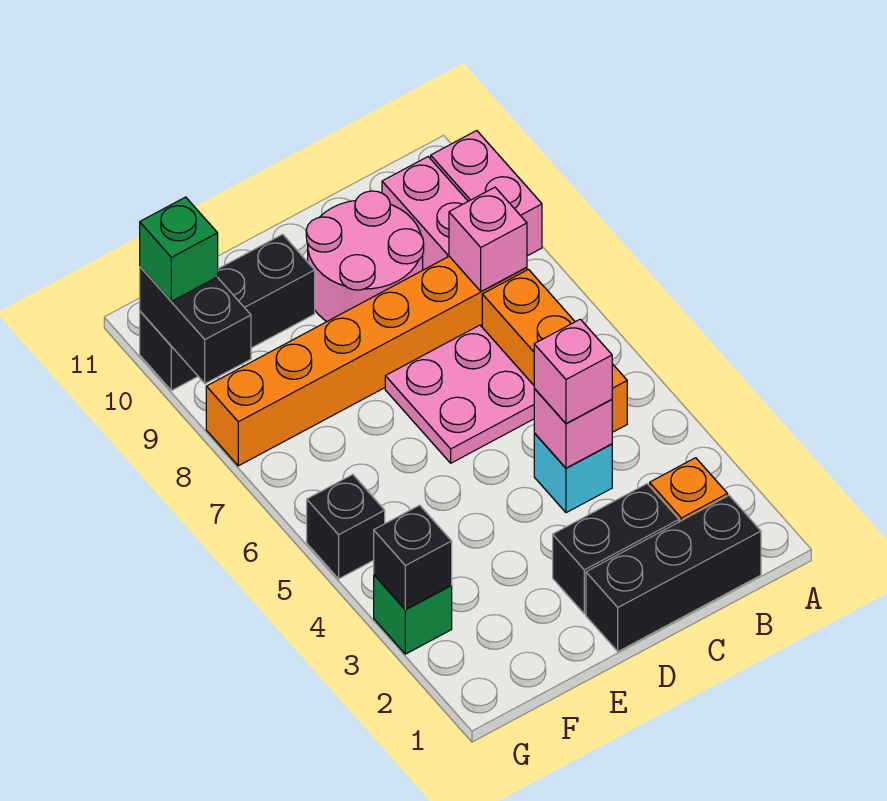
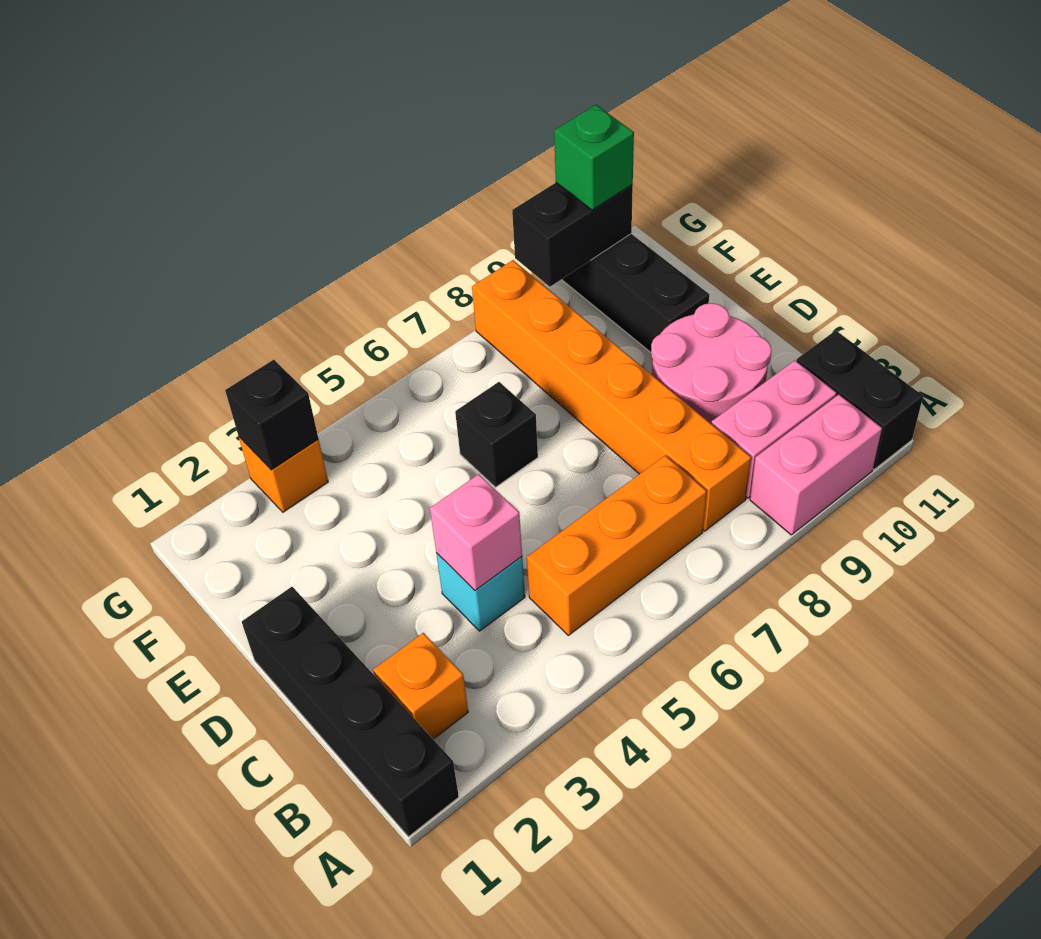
black brick B1:D1 level 1 -> black brick A1:D1 level 1
pink brick B8 level 2 -> none
black brick C2:D2 level 1 -> black brick A11:B11 level 1
pink brick C4 level 3 -> none
pink plate C6:D7 level 1 -> none
green brick G3 level 1 -> orange brick G3 level 1
black brick G5 level 1 -> black brick E6 level 1

